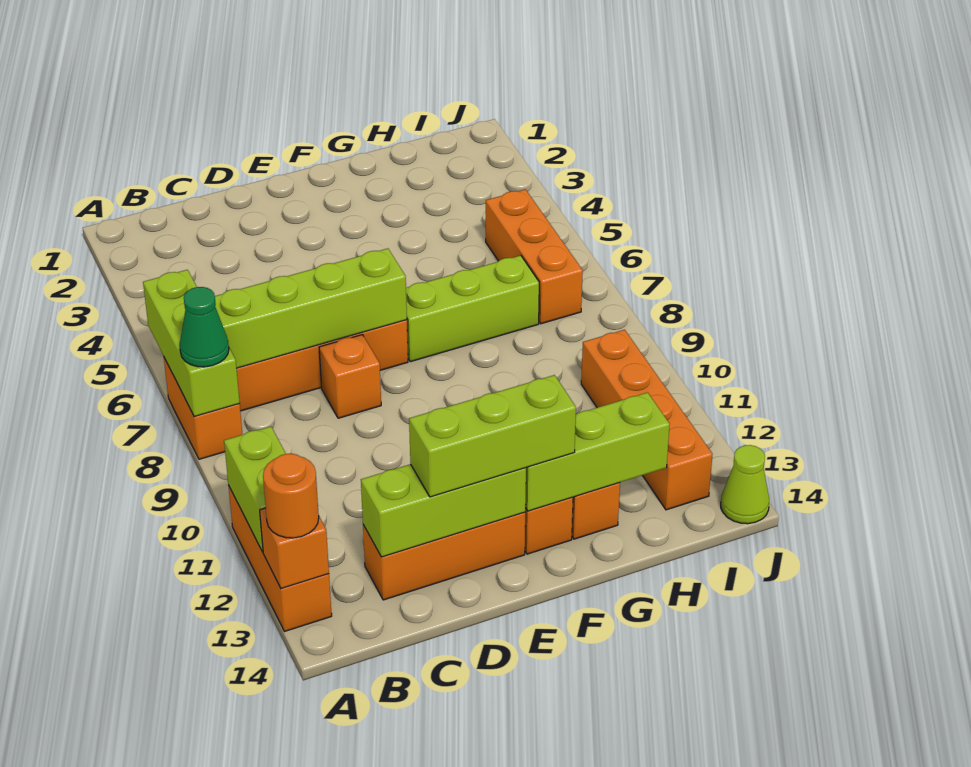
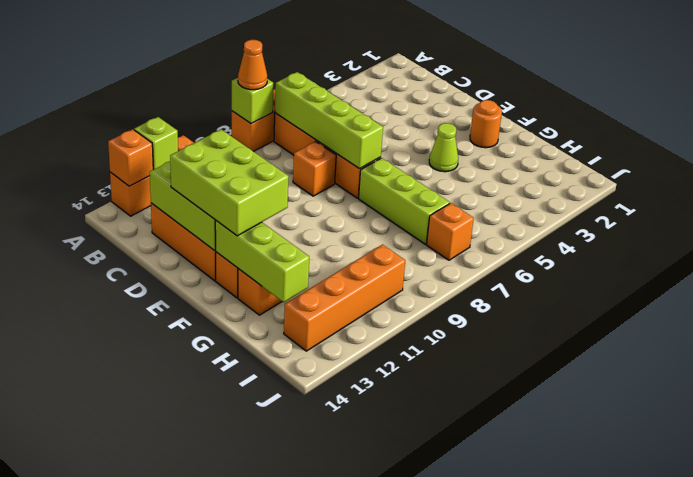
lime brick A6:A8 level 2 -> lime brick A8 level 2
green cone A8 level 3 -> orange cone A8 level 3
lime brick A11:A12 level 2 -> lime brick A12 level 2
orange round brick A13 level 3 -> orange round brick F2 level 1
lime brick D13:F13 level 3 -> lime brick D12:F13 level 3
orange brick I5:I7 level 1 -> orange brick I7 level 1
lime cone J14 level 1 -> lime cone F4 level 1

